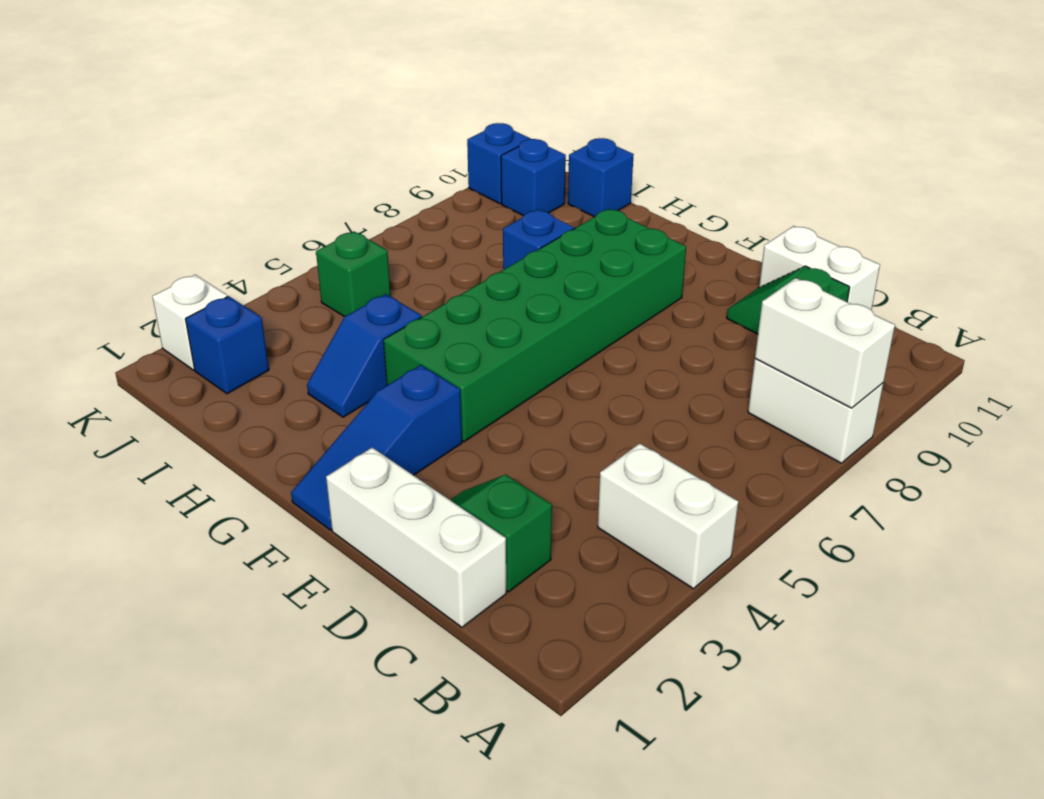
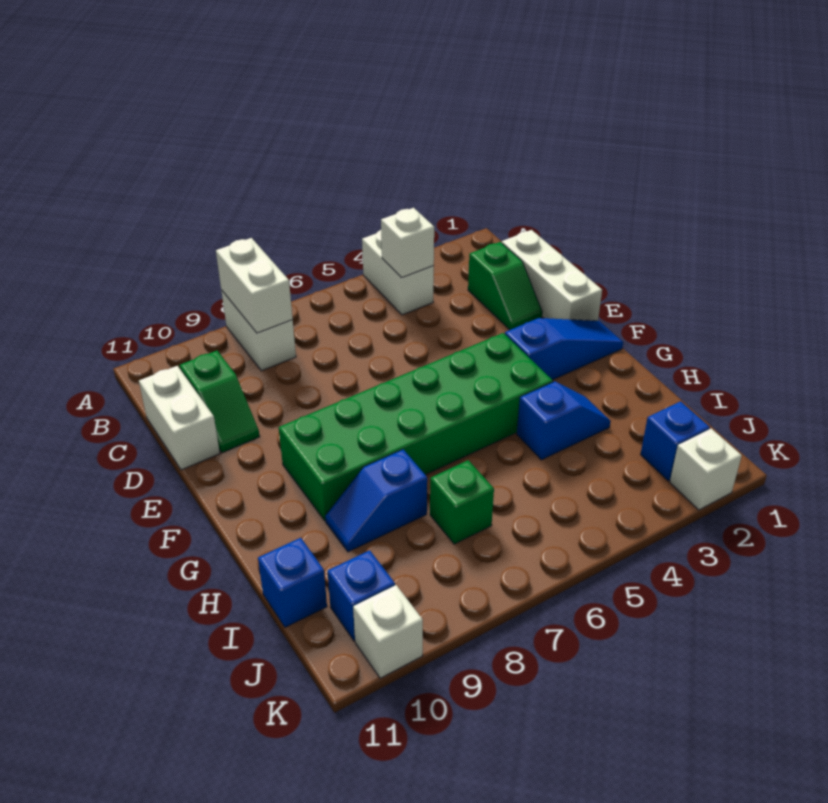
none -> white brick B4 level 2
green brick J5 level 1 -> green brick I7 level 1
blue brick K10 level 1 -> white brick K10 level 1

